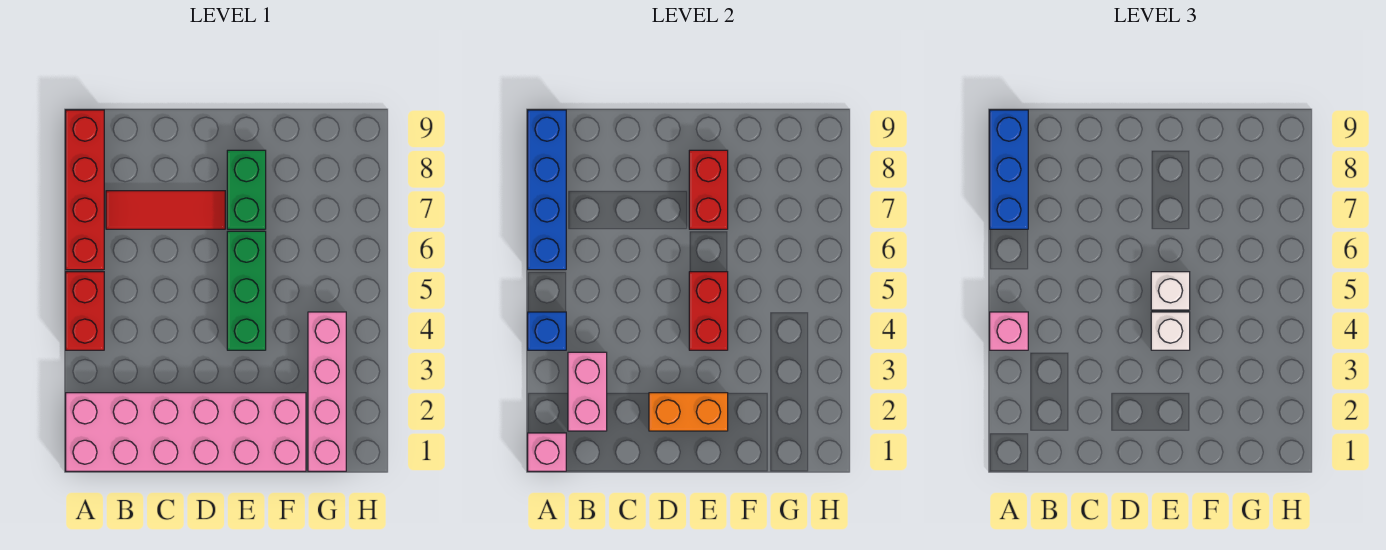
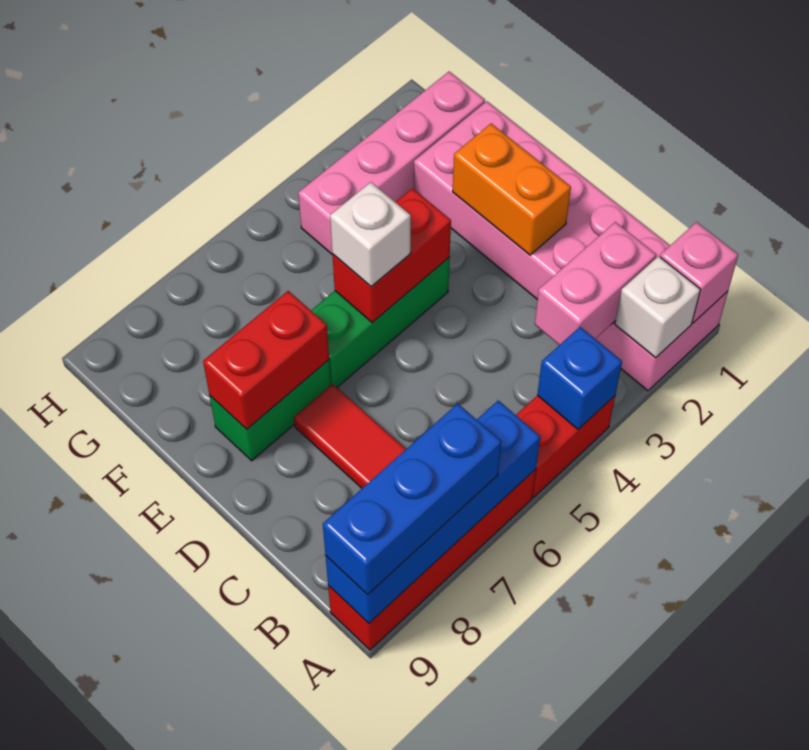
pink brick A4 level 3 -> none
white brick E4 level 3 -> white brick A2 level 2

